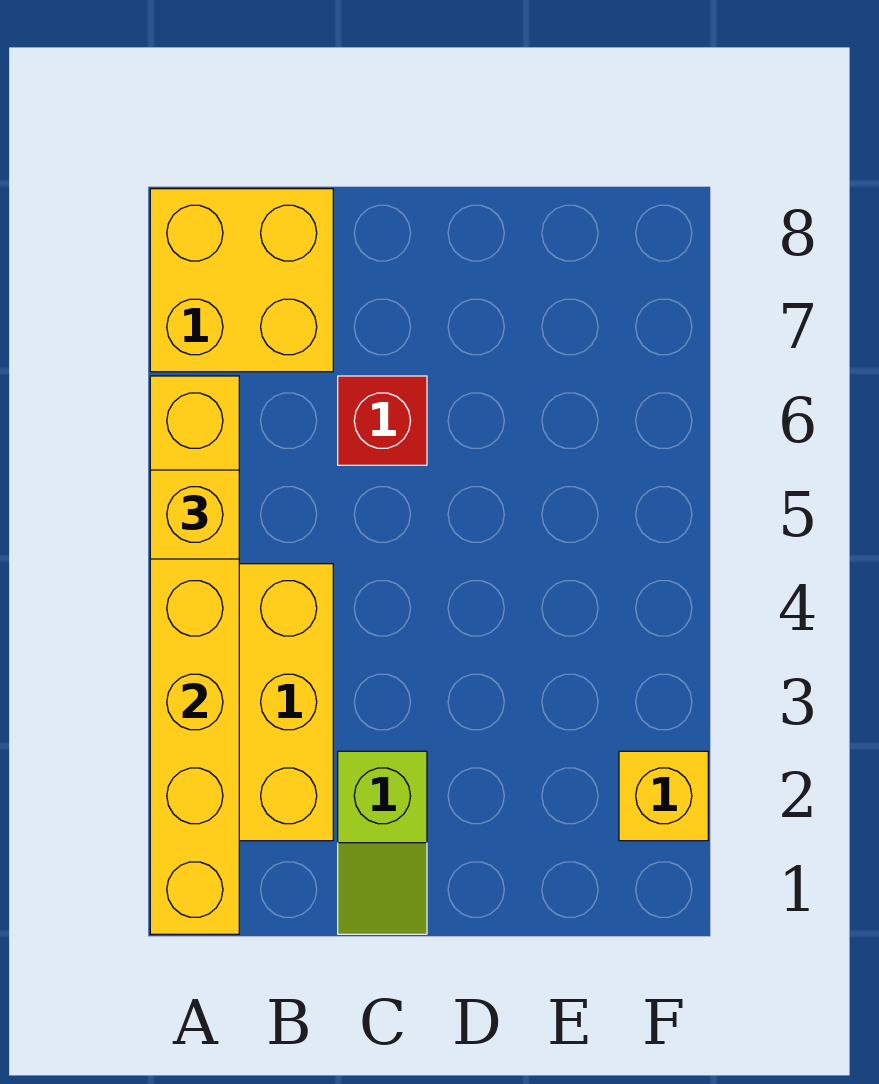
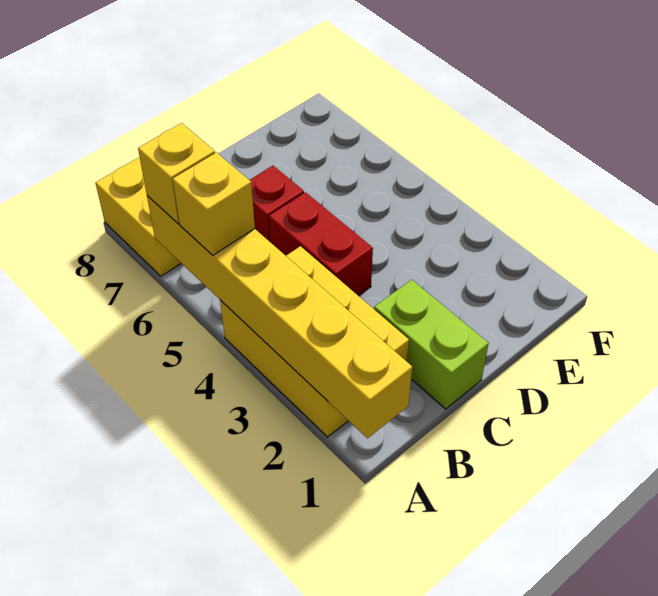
lime slope C1:C2 level 1 top 2 -> lime brick C1:C2 level 1
none -> red brick C4:C5 level 1
yellow brick F2 level 1 -> yellow brick A6 level 3

